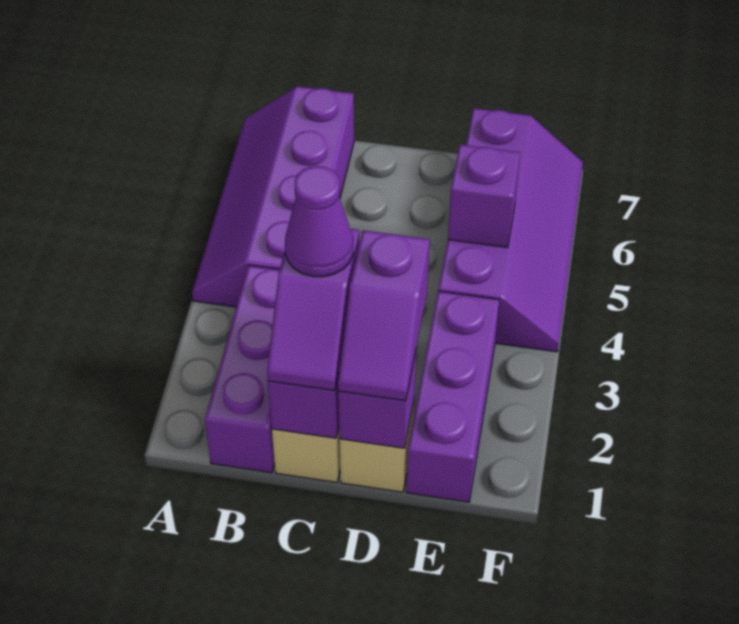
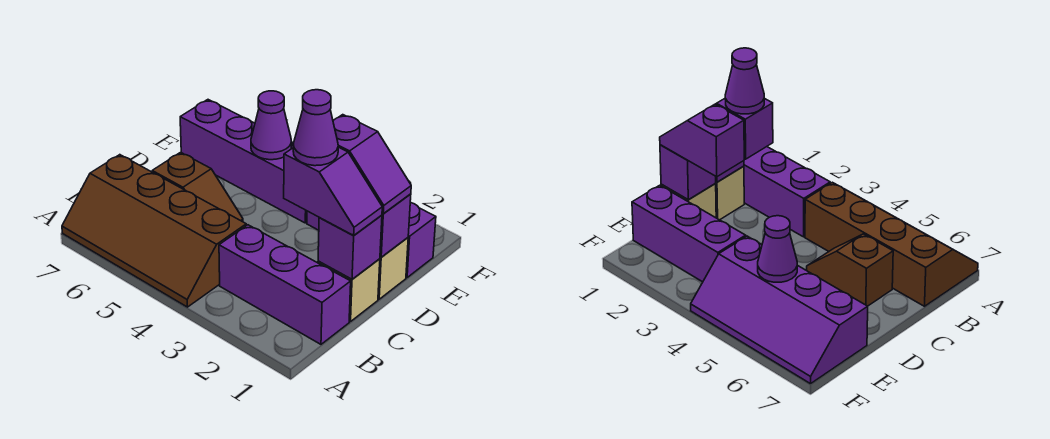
purple slope A4:B7 level 1 top B -> brown slope A4:B7 level 1 top B
none -> brown slope C5:C6 level 1 top 6
purple brick E5 level 2 -> purple cone E5 level 2

